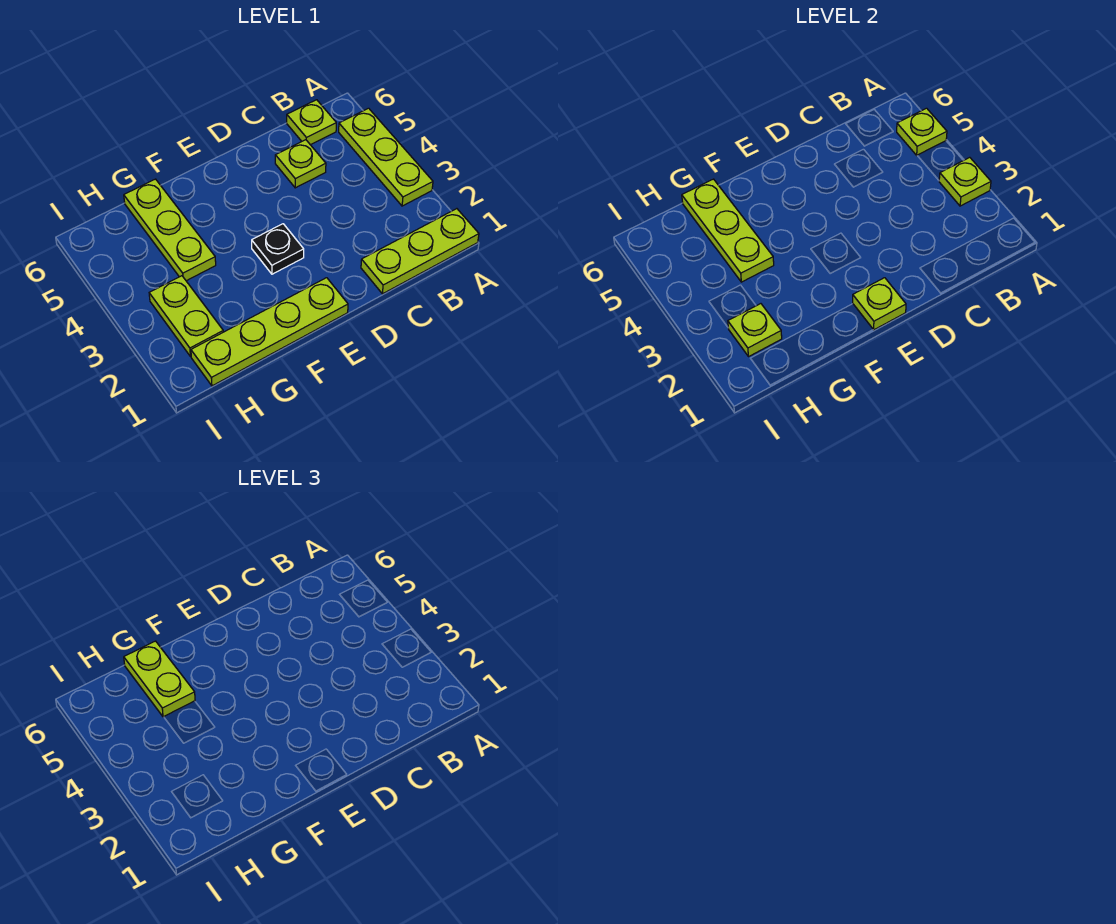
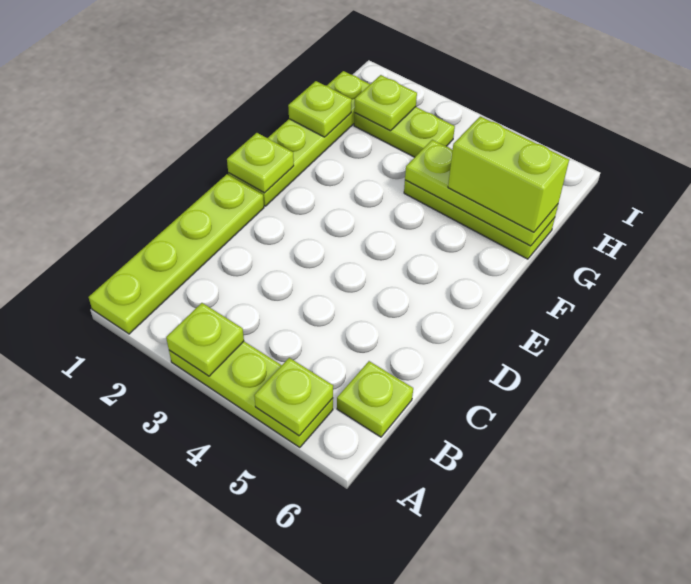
lime plate A1:C1 level 1 -> lime plate A1:D1 level 1
lime plate C5 level 1 -> lime plate G1 level 2
black plate E3 level 1 -> none
lime plate G5:G6 level 3 -> lime brick G5:G6 level 3

